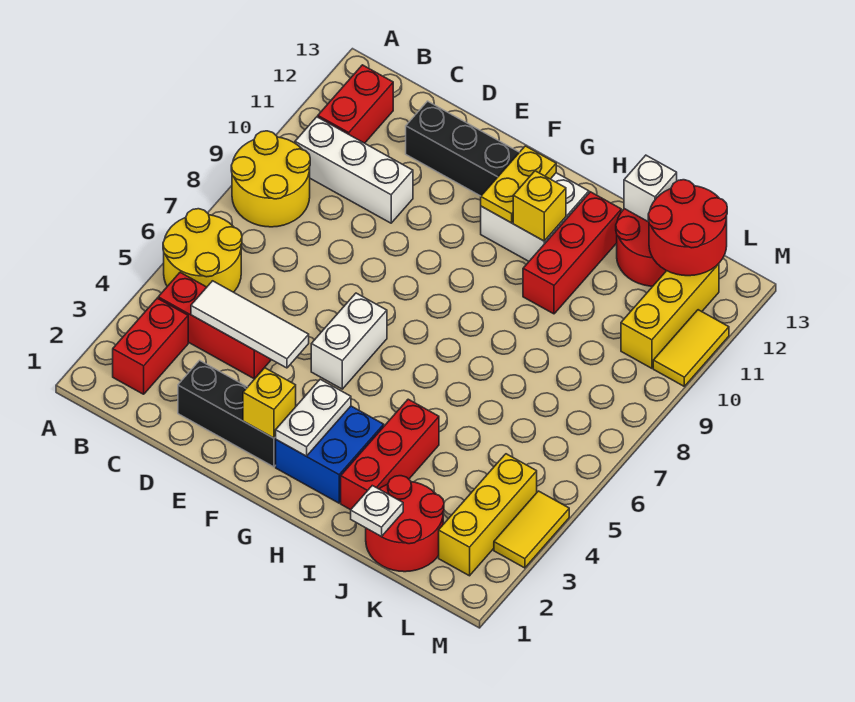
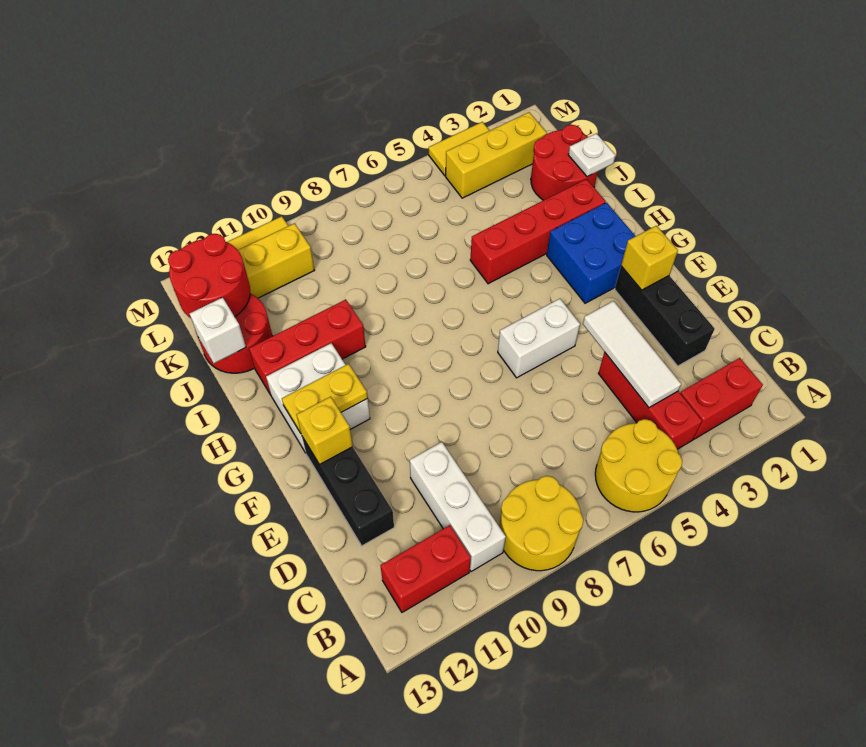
white plate G2:G3 level 2 -> none
yellow brick H11 level 2 -> yellow brick F12 level 2
red brick I2:I4 level 1 -> red brick I2:I5 level 1

